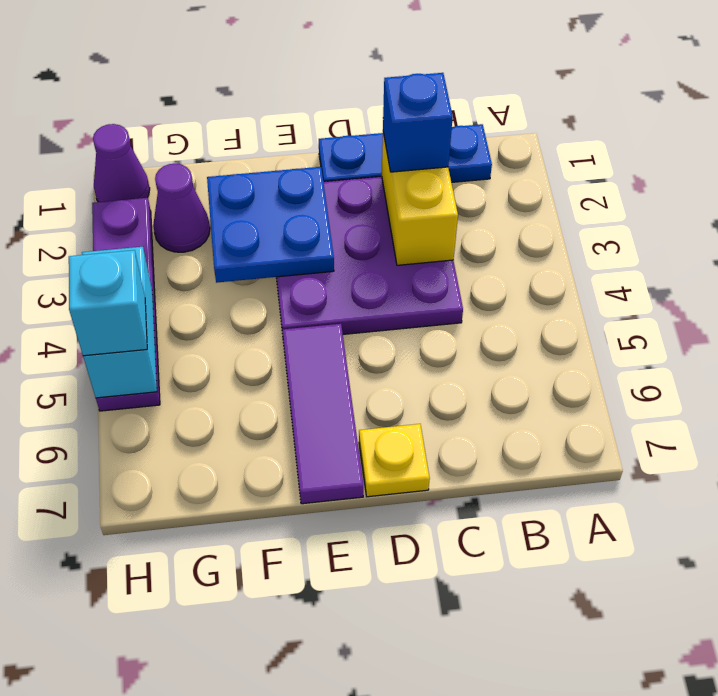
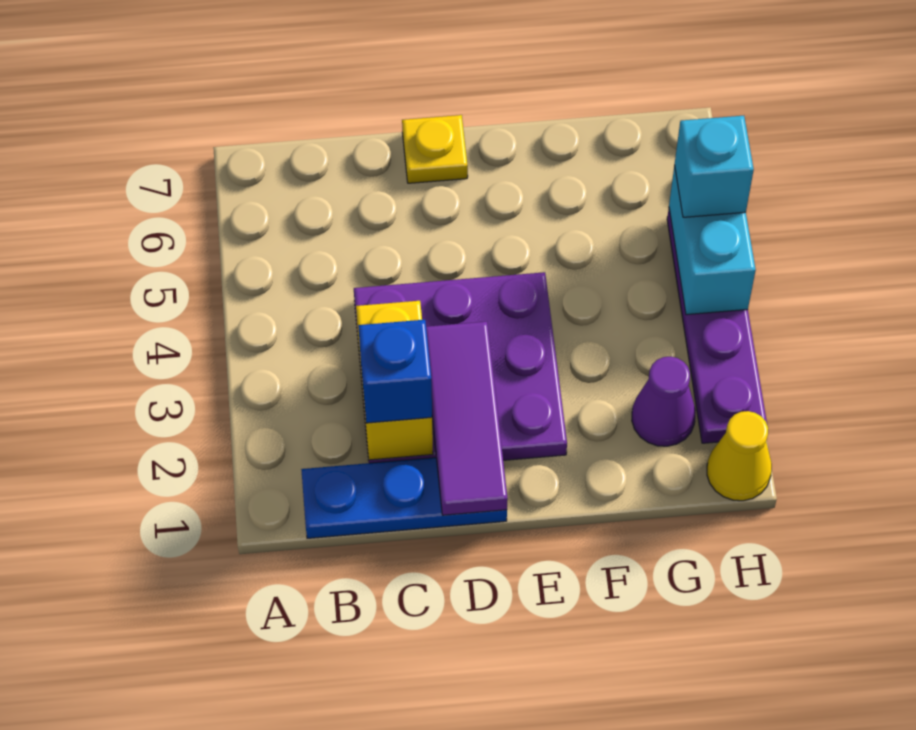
blue plate E2:F3 level 2 -> none
purple tile E5:E7 level 1 -> purple tile D1:D3 level 2
purple cone H1 level 1 -> yellow cone H1 level 1

